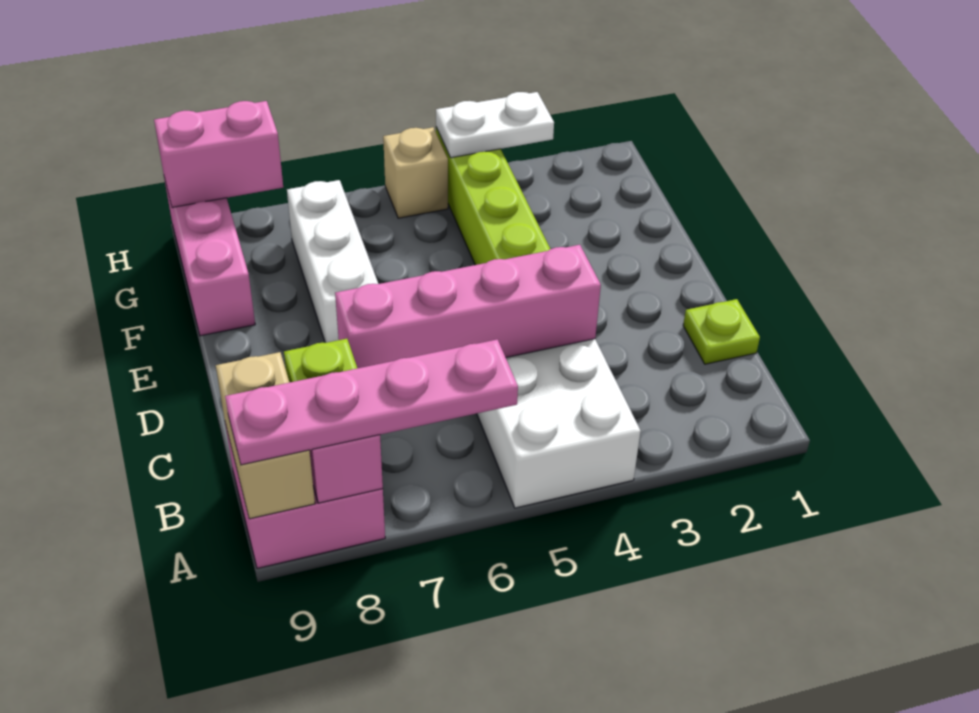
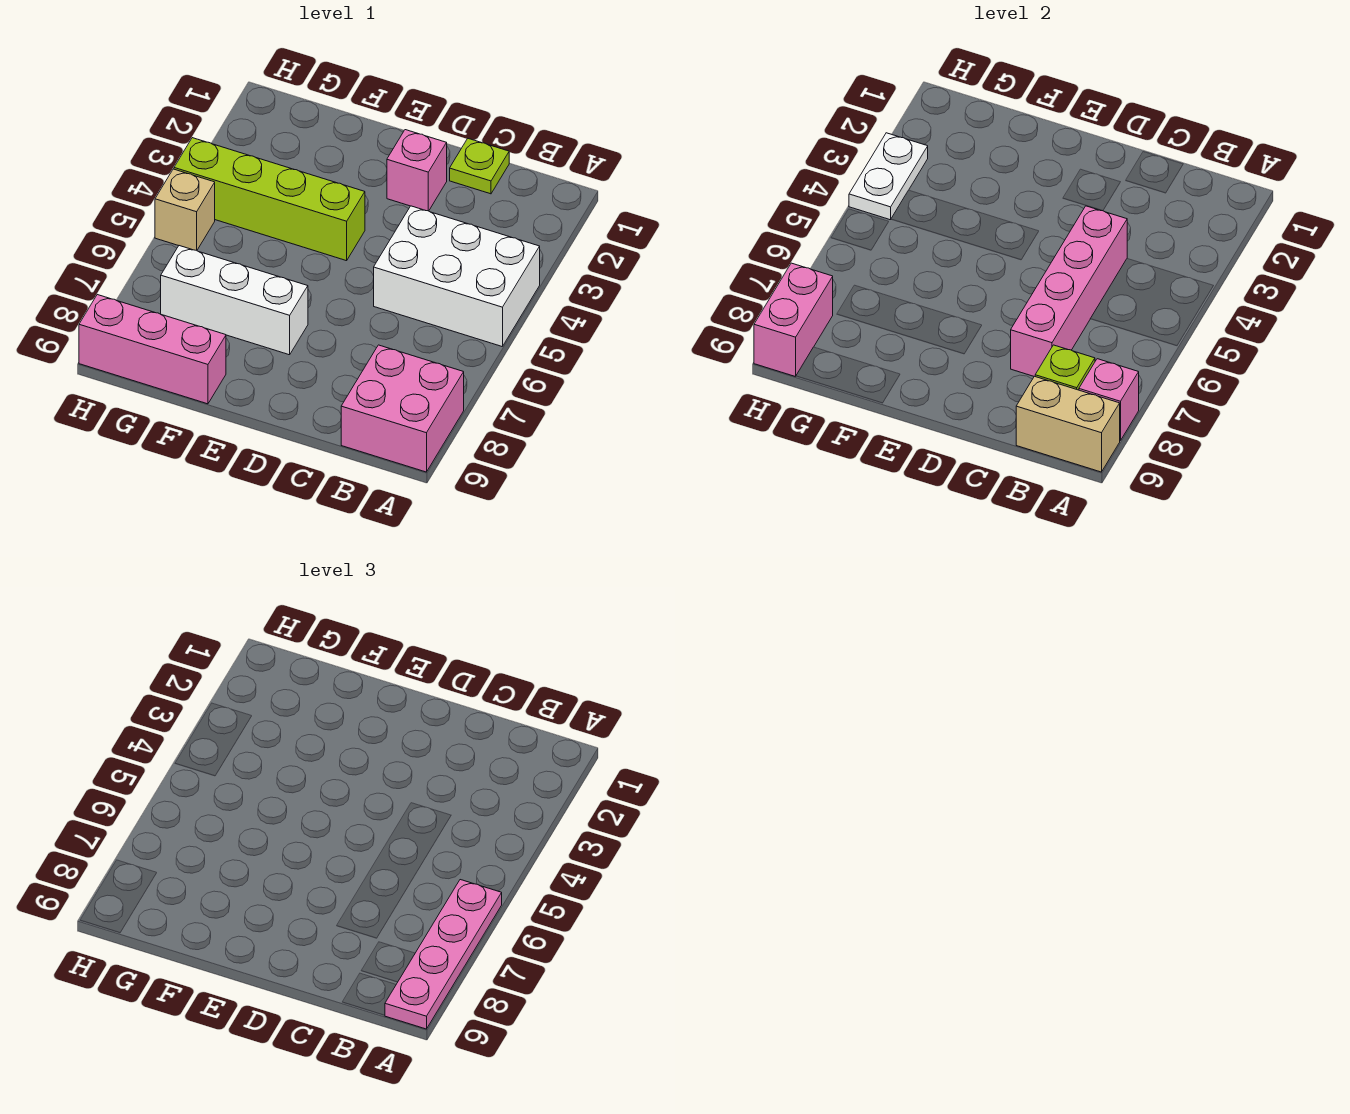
none -> pink brick D2 level 1

